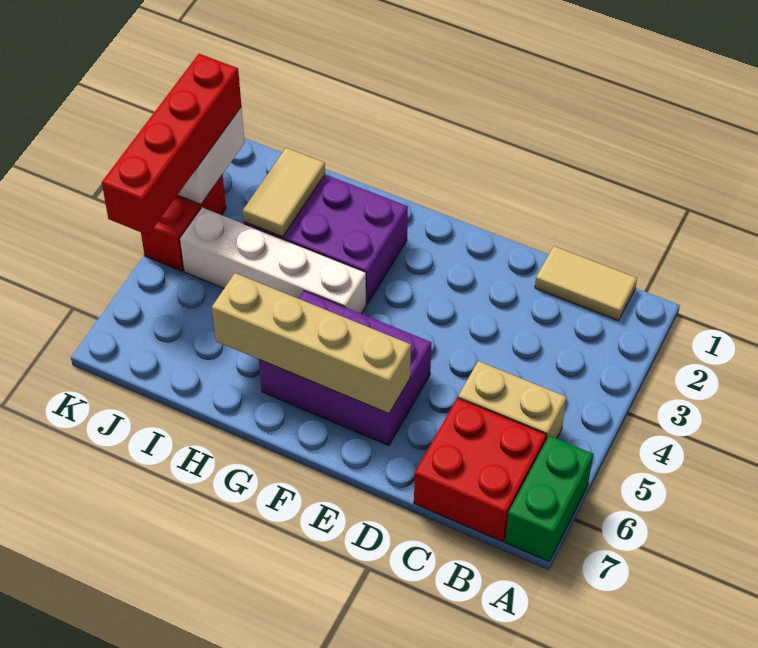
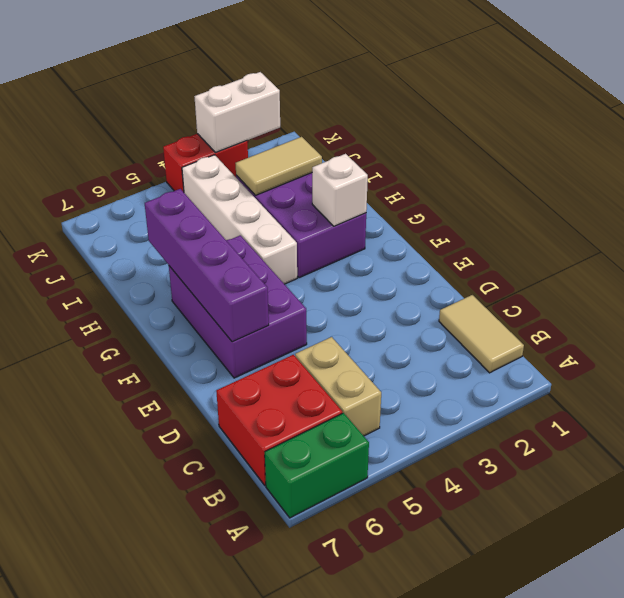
tan brick E6:H6 level 2 -> purple brick E6:H6 level 2
none -> white brick G2 level 2
red brick K2:K5 level 3 -> none

